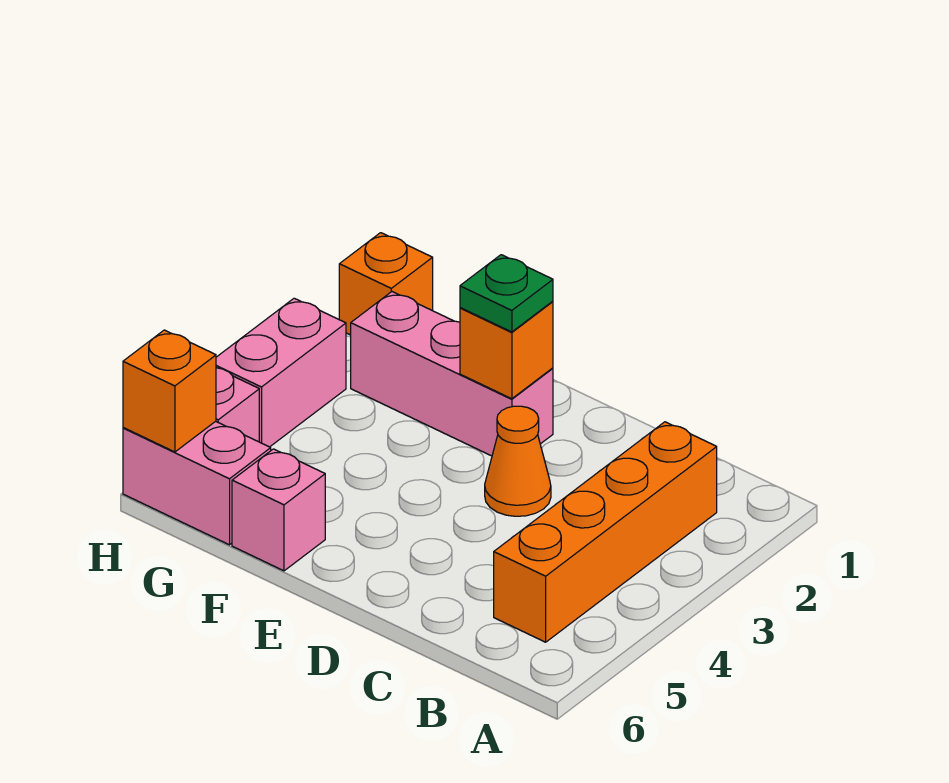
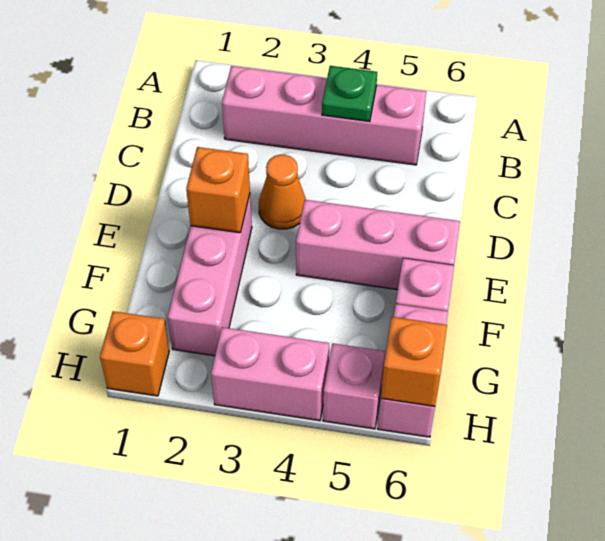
orange brick B2:B5 level 1 -> pink brick B2:B5 level 1
green plate E2 level 3 -> green plate B4 level 2
none -> pink brick E4:E6 level 1

